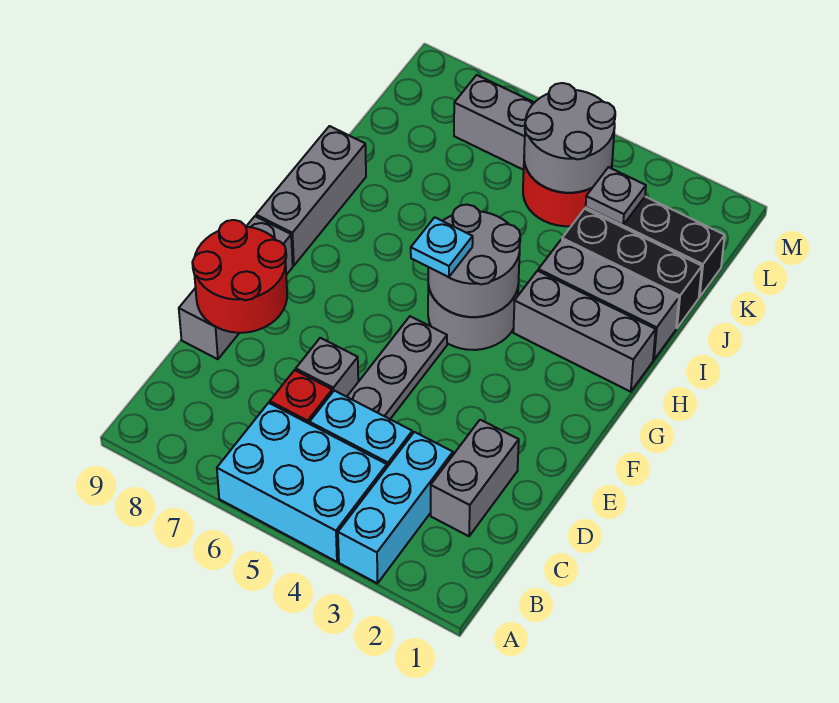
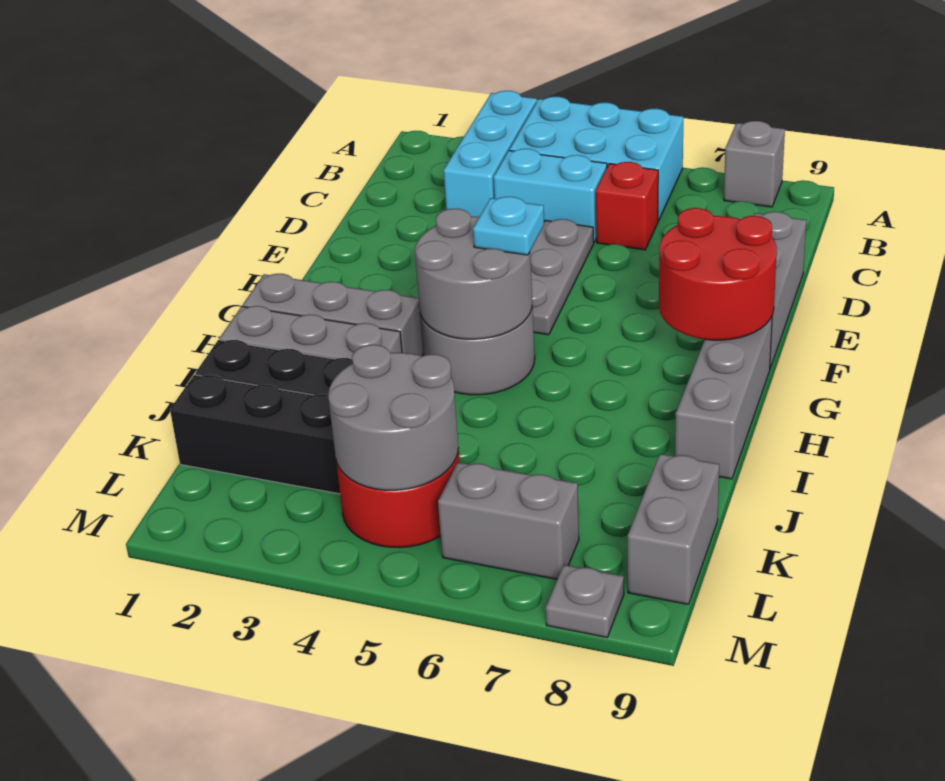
grey brick C2:D2 level 1 -> grey brick K9:L9 level 1
grey brick D6 level 1 -> grey brick A8 level 1
red round brick D8:E9 level 2 -> red round brick F8:G9 level 2
grey plate K3 level 2 -> grey plate M8 level 1

